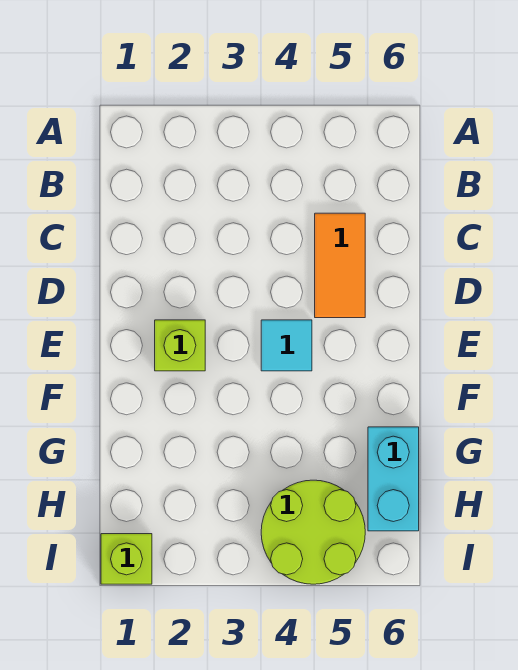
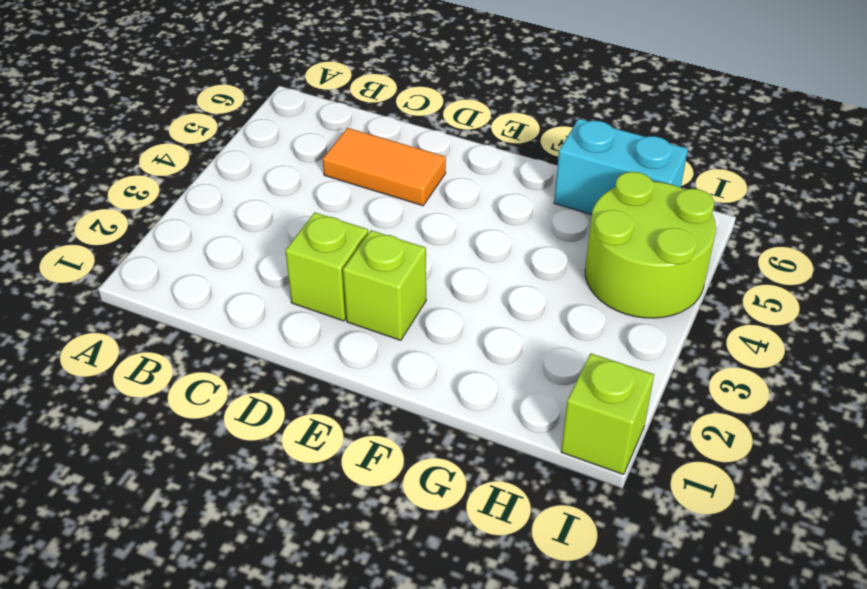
none -> lime brick D2 level 1
cyan tile E4 level 1 -> none

